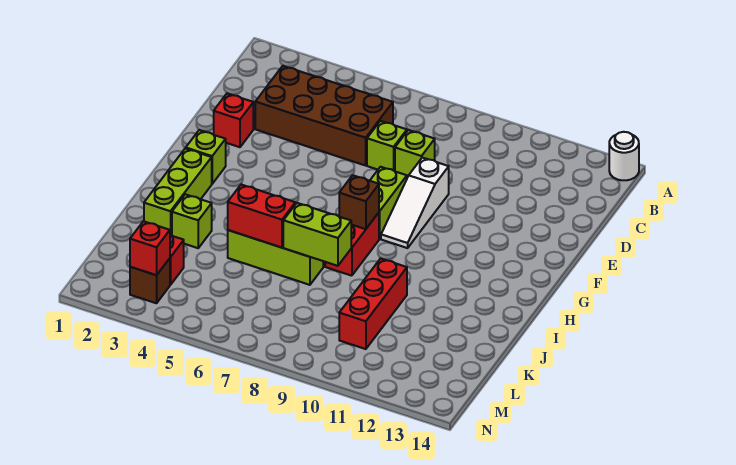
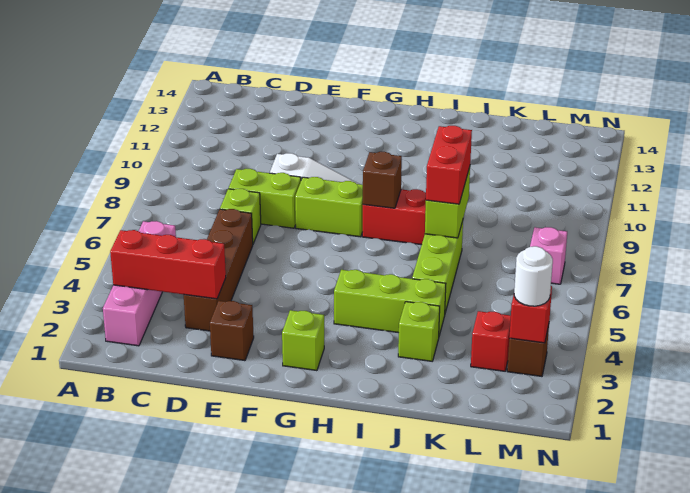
white round brick A14 level 1 -> white round brick M3 level 3
none -> pink brick B2:B5 level 1
brown brick C3:D6 level 1 -> brown brick D3:D6 level 1
lime brick D8 level 1 -> lime brick D8:E8 level 1
red brick E2 level 1 -> brown brick E2 level 1
lime brick H2:J2 level 1 -> lime brick H4:J4 level 1
red brick J5:J6 level 2 -> red brick J7:J8 level 3
red brick J10:L10 level 1 -> red brick B3:D3 level 2
none -> pink brick M7 level 1

